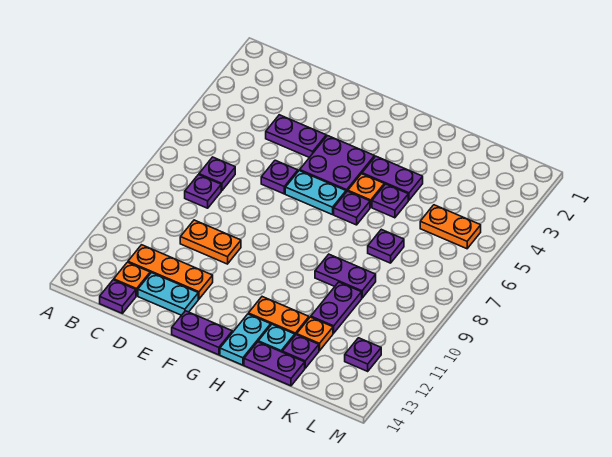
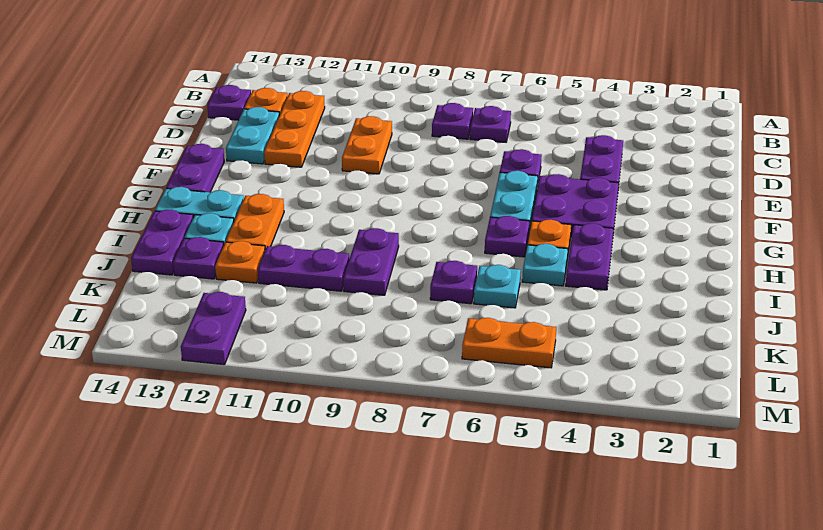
purple plate I5 level 1 -> cyan plate I5 level 1
none -> cyan plate J6 level 1
orange plate K5:L5 level 1 -> orange plate L5:L6 level 1
purple plate L12 level 1 -> purple plate L12:M12 level 1

